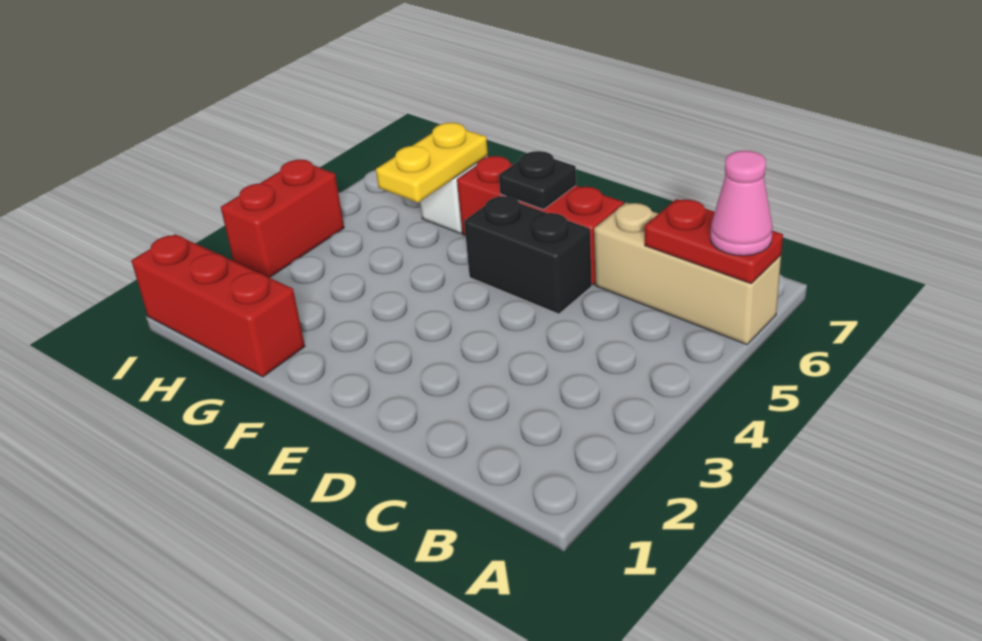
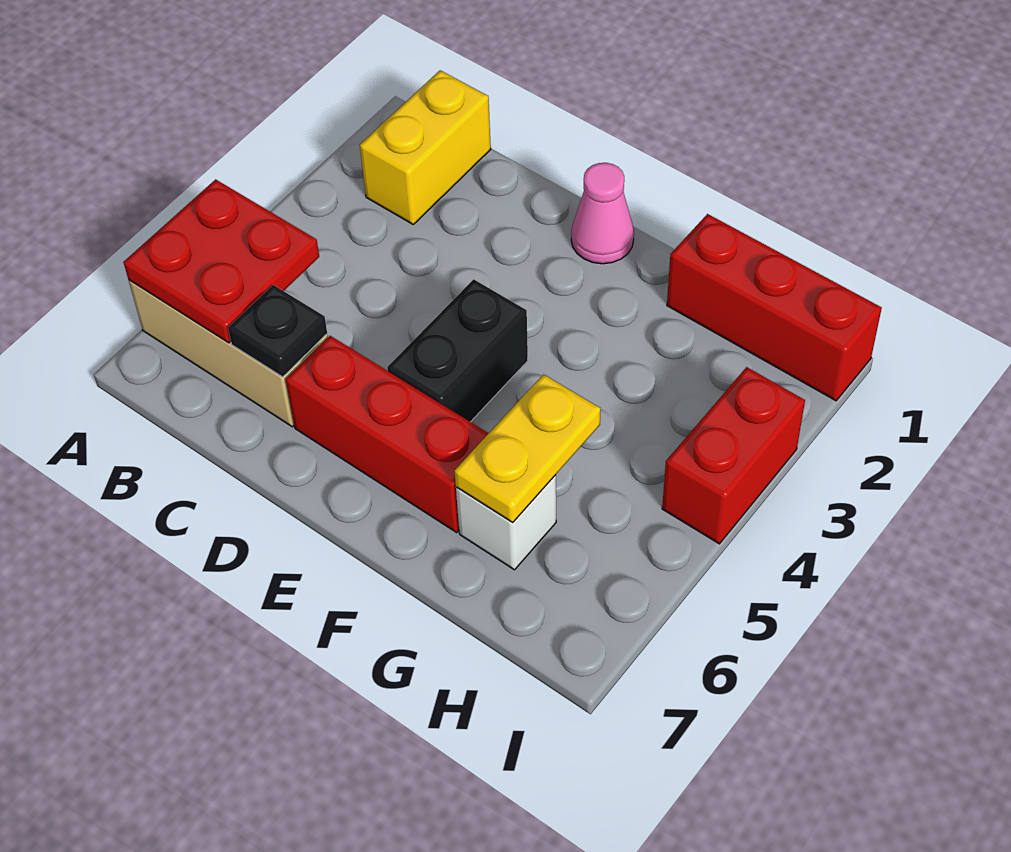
red plate A6:B6 level 2 -> red plate A5:B6 level 2
pink cone A6 level 3 -> pink cone E1 level 1
none -> yellow brick B1:B2 level 1
black brick D5:E5 level 1 -> black brick E4:E5 level 1
black plate E6 level 2 -> black plate C6 level 2

